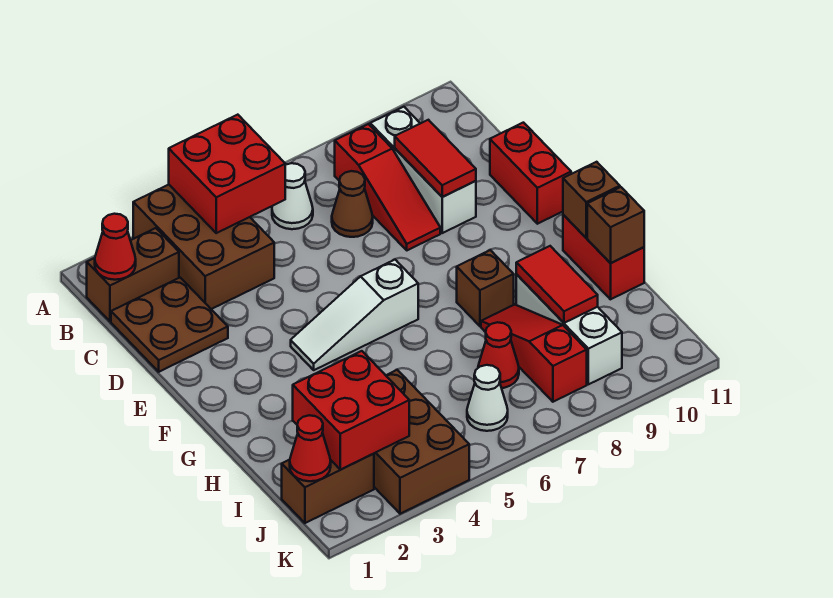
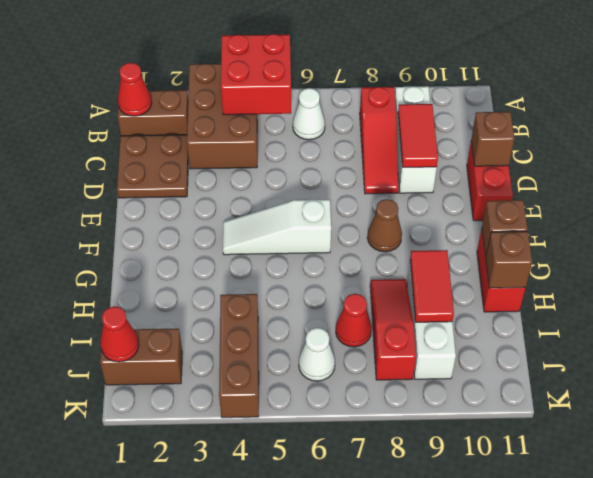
brown cone C7 level 1 -> brown cone F8 level 1
brown brick G8 level 1 -> brown brick D11 level 2
red brick I2:J3 level 2 -> none
brown brick I3:K4 level 1 -> brown brick I4:K4 level 1

